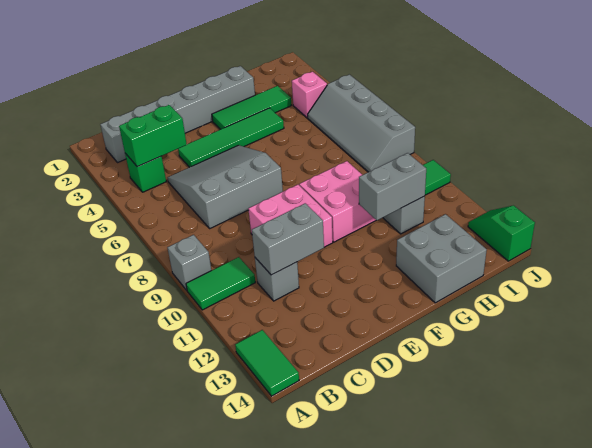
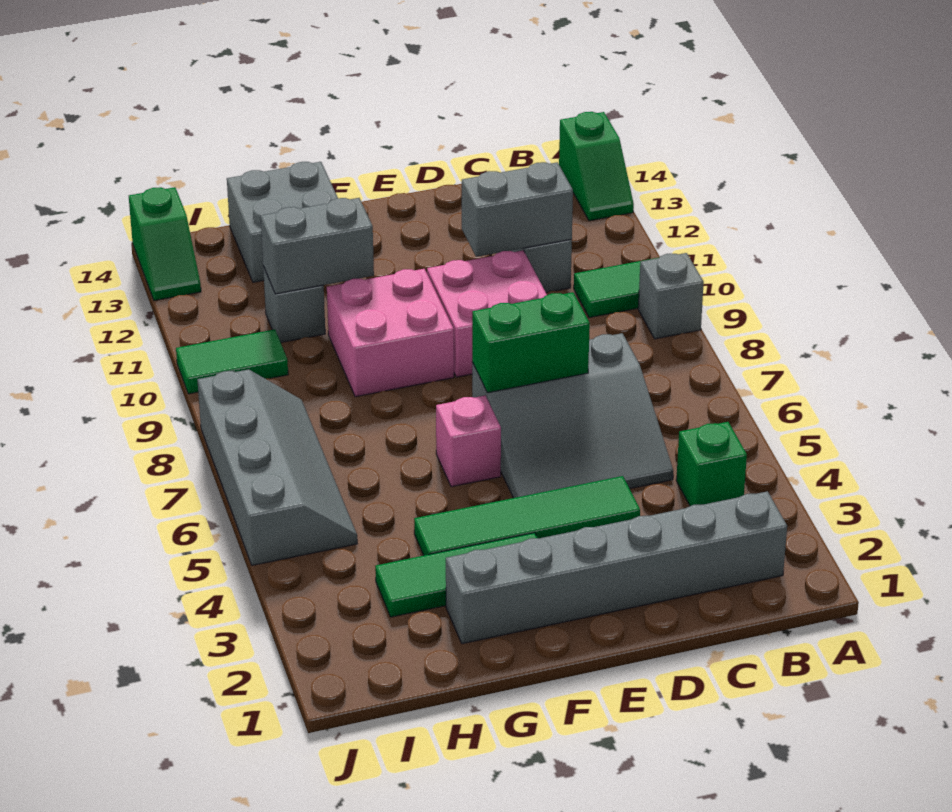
green tile A13:A14 level 1 -> green slope A13:A14 level 1 top 14
green brick B4:C4 level 2 -> green brick D7:E7 level 2
pink brick I4 level 1 -> pink brick F6 level 1

